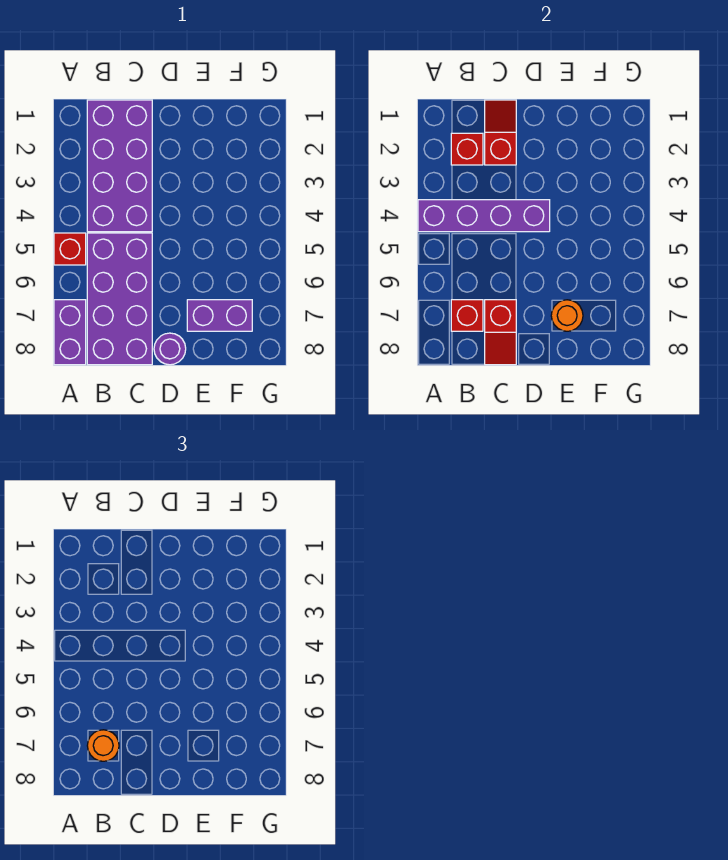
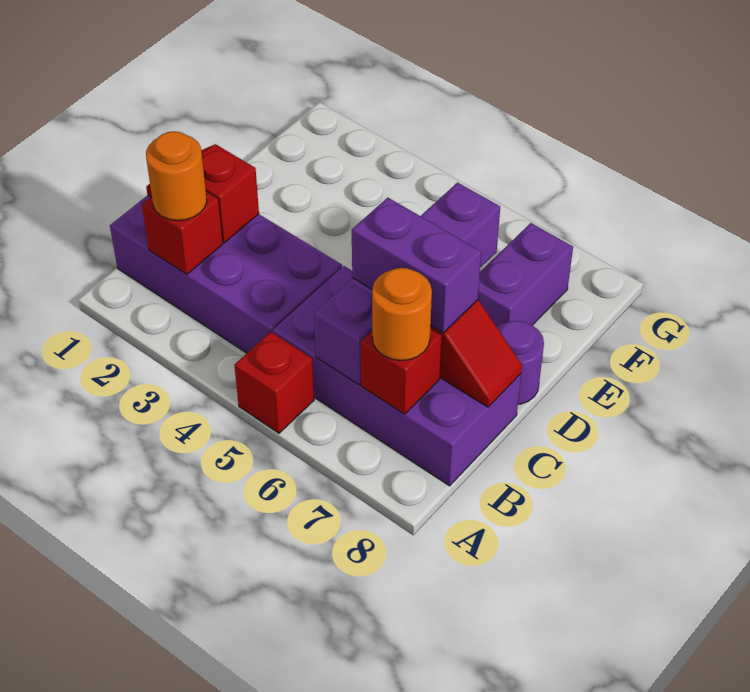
purple brick A4:D4 level 2 -> purple brick B6:E6 level 2
purple brick A7:A8 level 1 -> purple brick C6:C7 level 3
orange round brick E7 level 2 -> orange round brick B2 level 3

